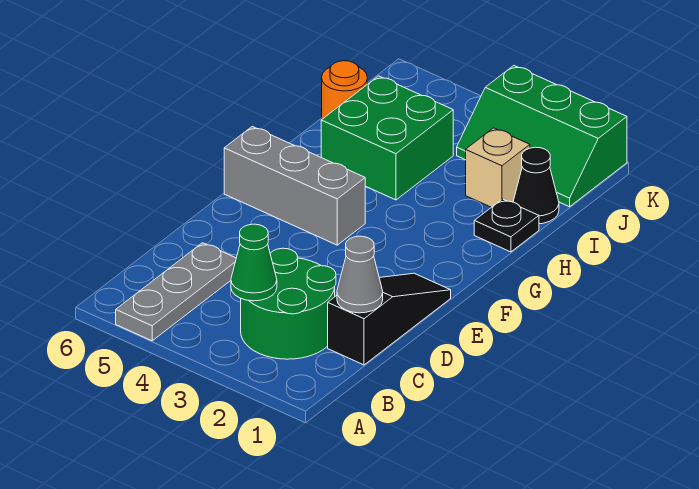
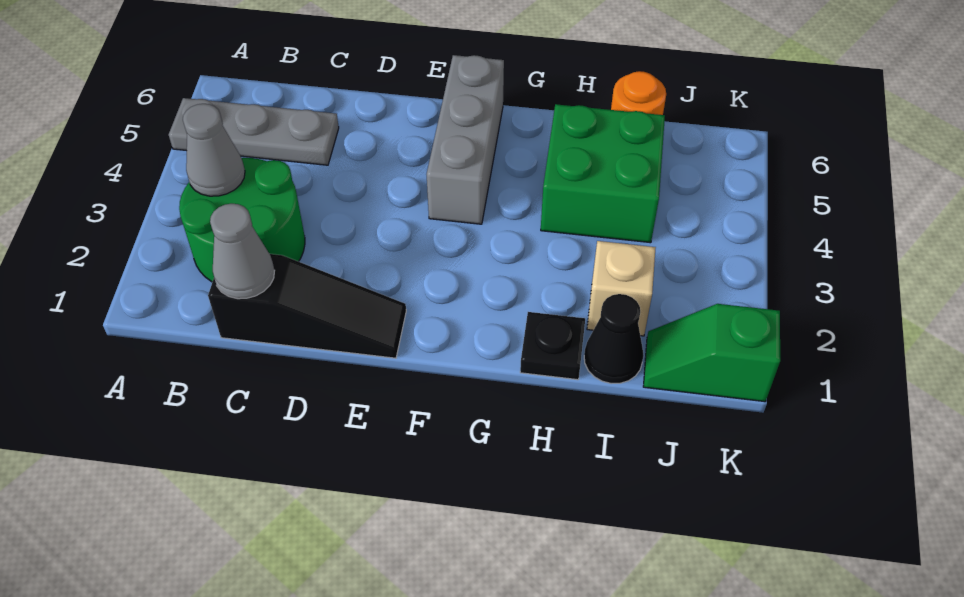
green cone B3 level 2 -> grey cone B3 level 2
green slope J1:K3 level 1 top K -> green slope J1:K1 level 1 top K

